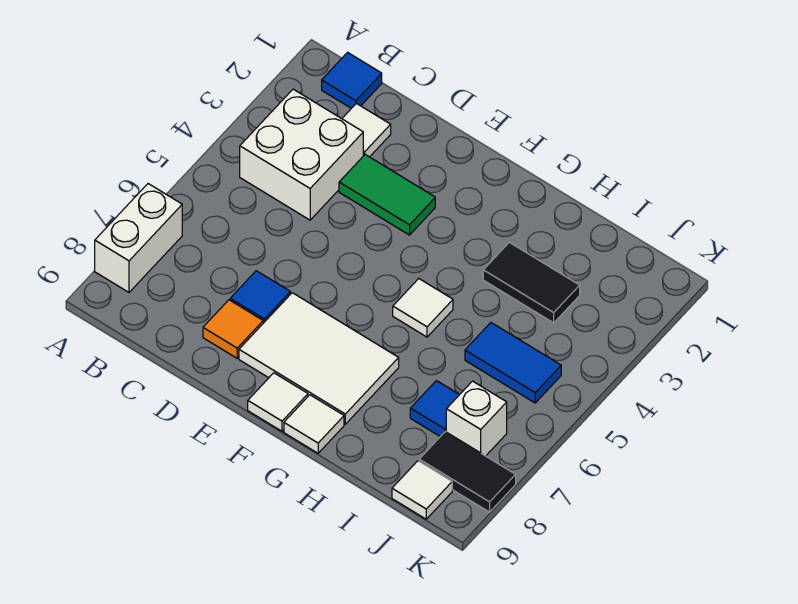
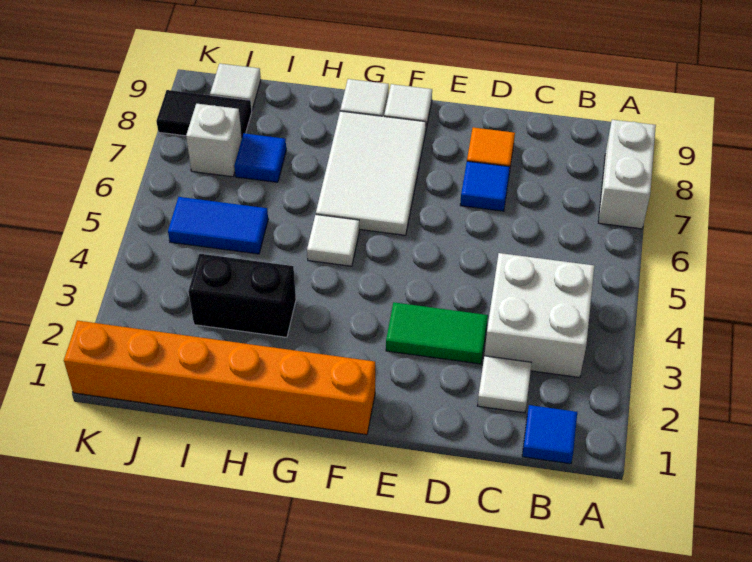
white tile E7:G8 level 1 -> white tile F6:G8 level 1
none -> orange brick F1:K1 level 1
black tile H3:I3 level 1 -> black brick H3:I3 level 1

